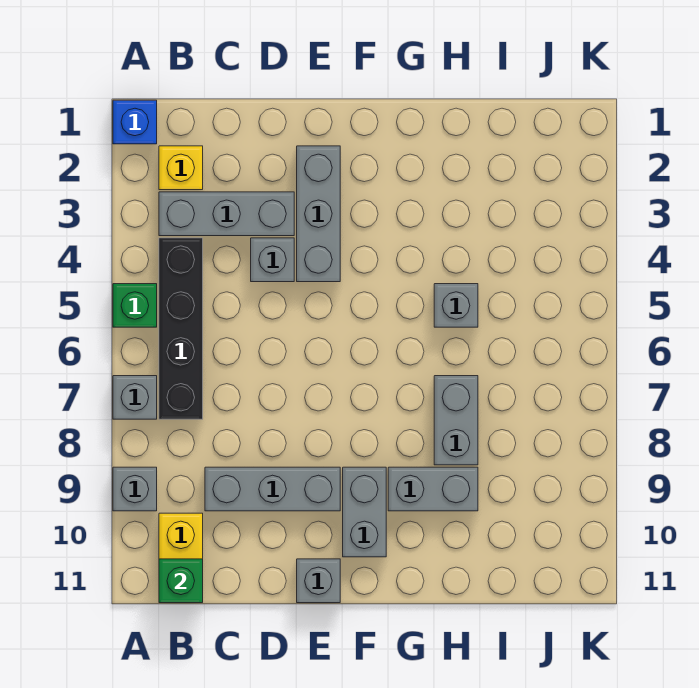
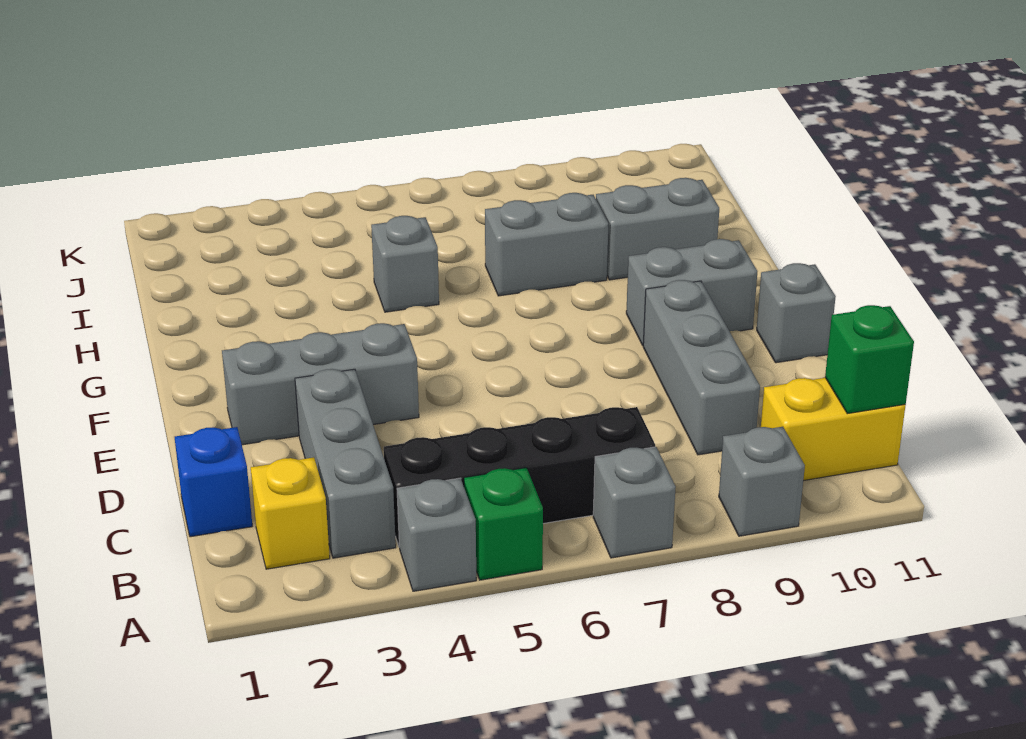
blue brick A1 level 1 -> blue brick C1 level 1
grey brick D4 level 1 -> grey brick A4 level 1
grey brick G9:H9 level 1 -> grey brick H9:H10 level 1

